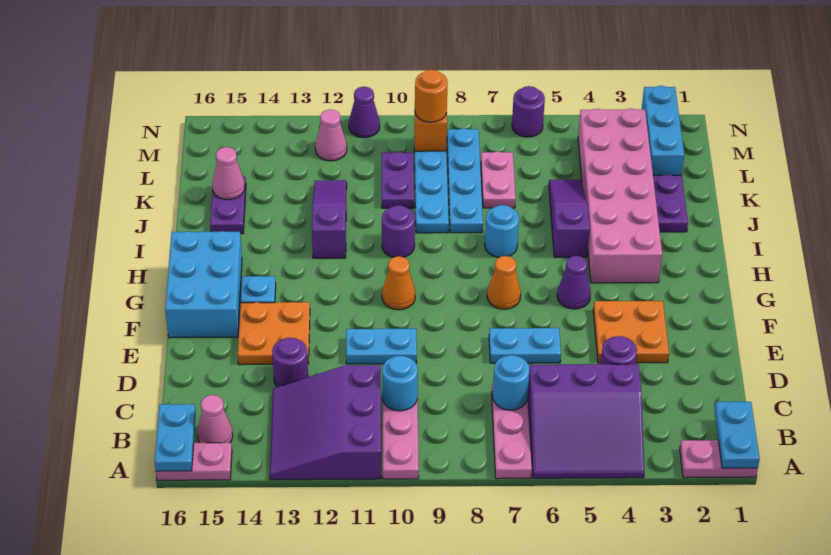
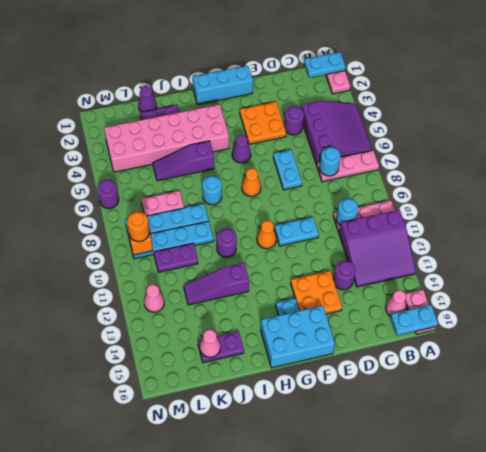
cyan plate E10:E11 level 1 -> cyan plate E10:F10 level 1
cyan brick L2:N2 level 1 -> cyan brick F1:H1 level 1
purple cone N11 level 1 -> purple cone K1 level 1

